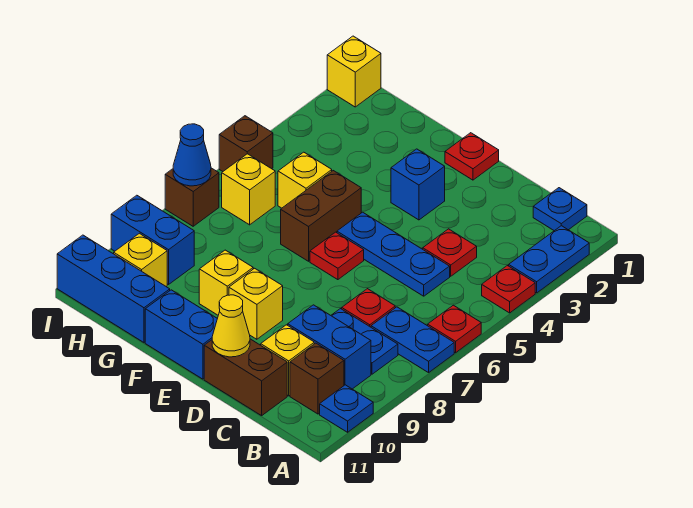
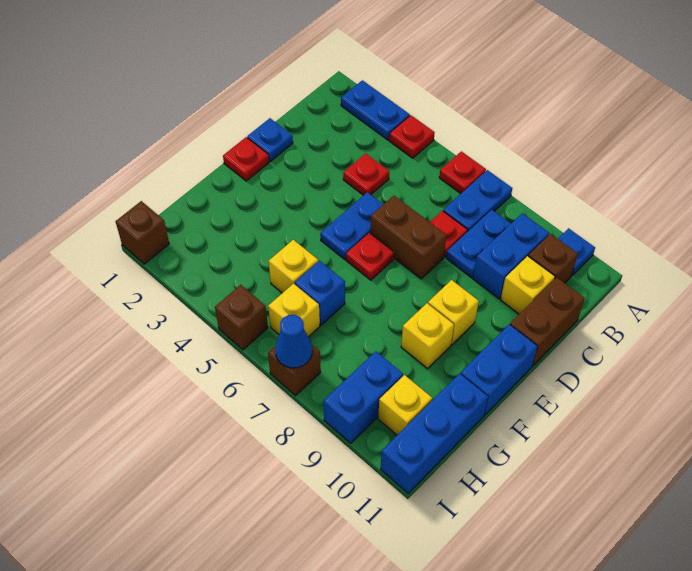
blue plate B1 level 1 -> blue plate D1 level 1
blue plate C5:E5 level 1 -> blue plate D5:E5 level 1
yellow cone D11 level 2 -> none
blue brick E3 level 1 -> blue brick G6 level 1
brown brick F5:F6 level 1 -> brown brick D6:D7 level 1
yellow brick I1 level 1 -> brown brick I1 level 1

